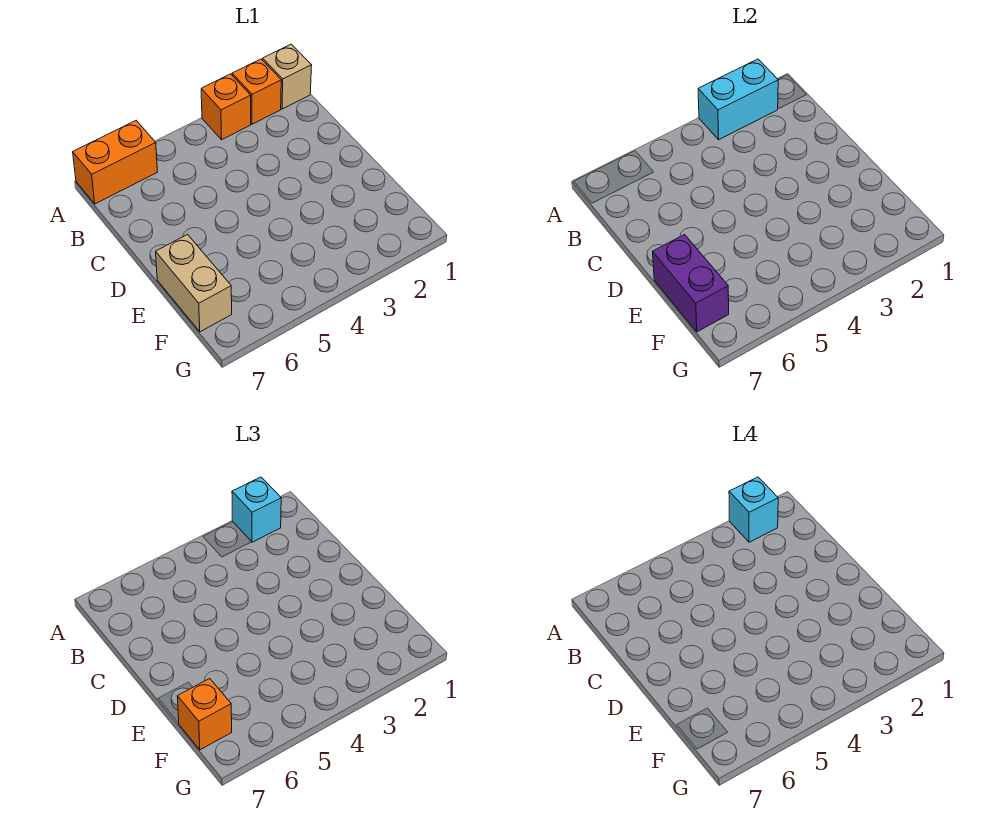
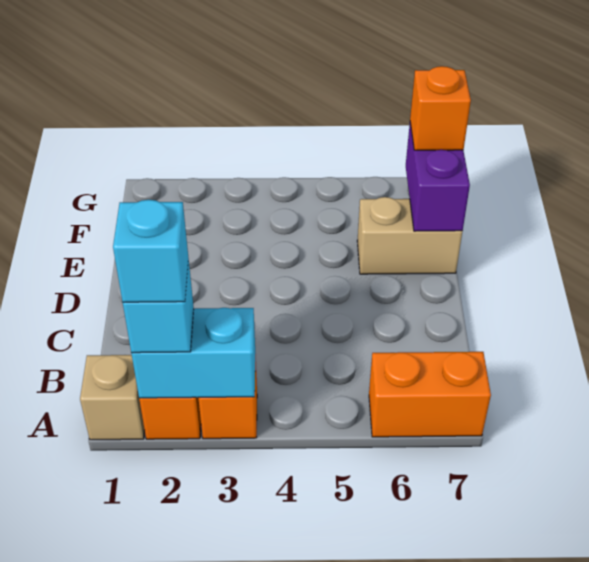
tan brick E7:F7 level 1 -> tan brick E6:E7 level 1

